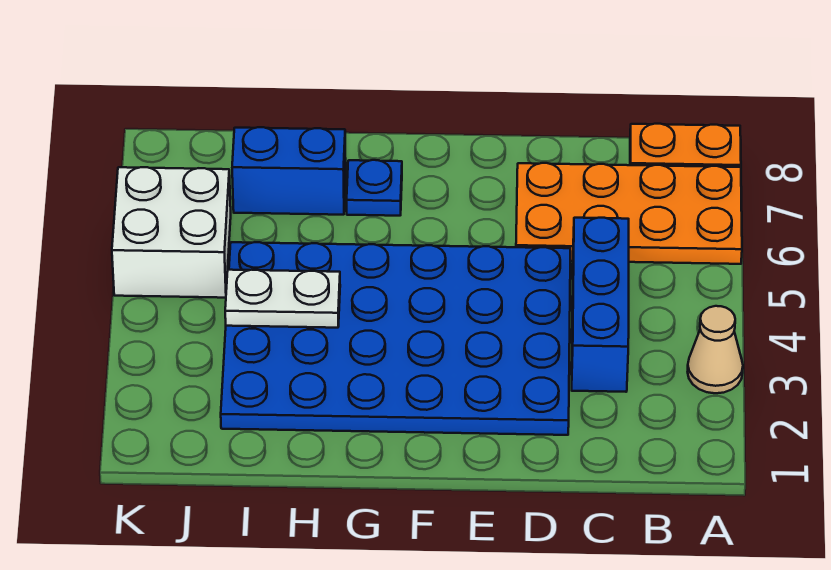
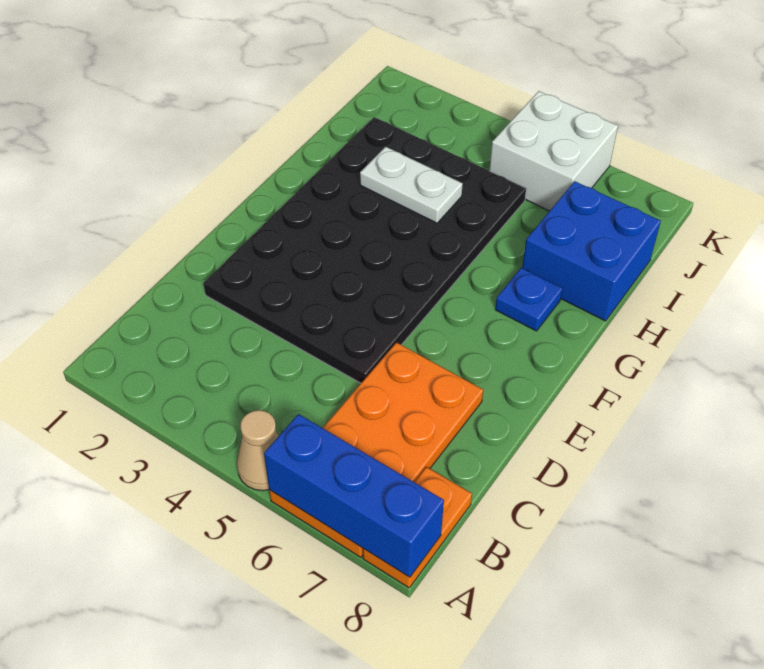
tan cone A3 level 1 -> tan cone A5 level 1
blue brick C3:C5 level 1 -> blue brick A6:A8 level 2
blue plate D2:I5 level 1 -> black plate D2:I5 level 1
white plate H4:I4 level 2 -> white plate H3:H4 level 2
blue brick H7:I7 level 1 -> blue brick H7:I8 level 1

